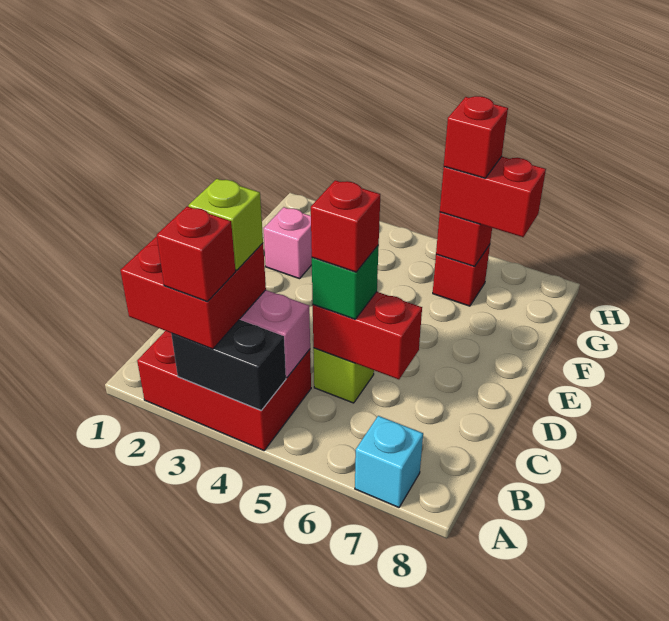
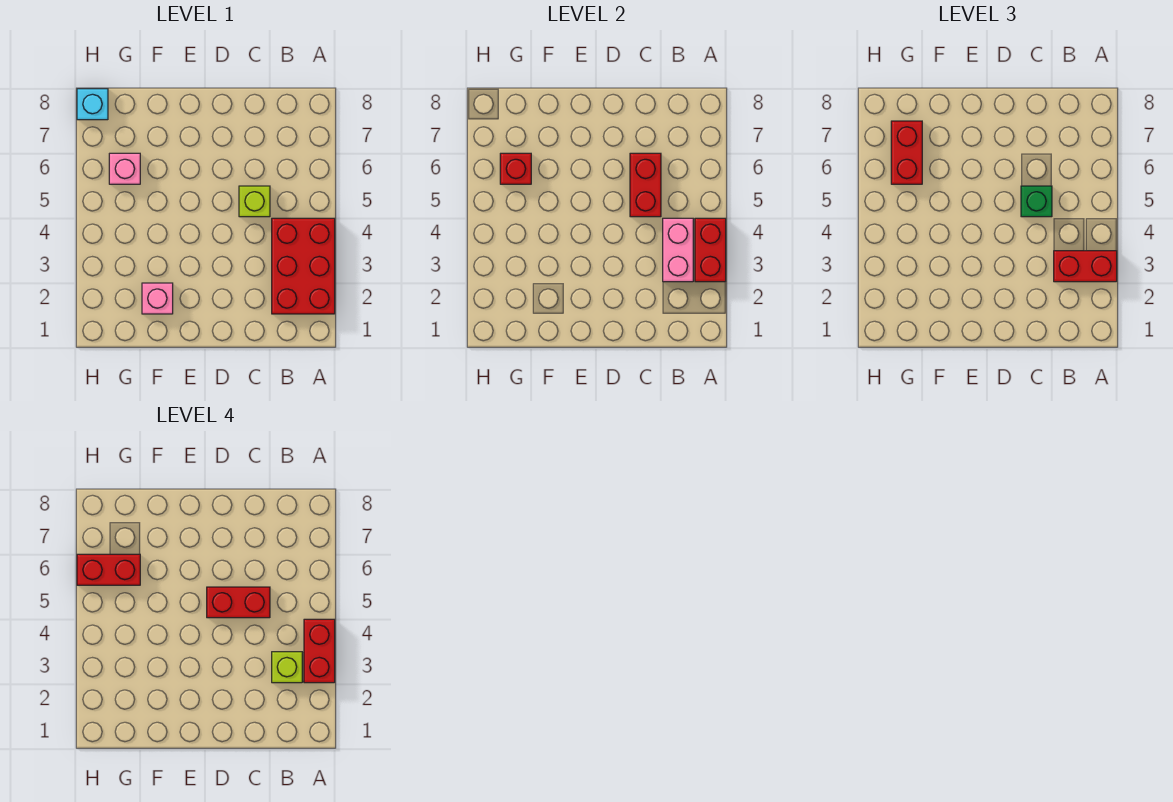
red brick A2:B3 level 3 -> red brick A3:B3 level 3
black brick A3:A4 level 2 -> red brick A3:A4 level 2
red brick A3 level 4 -> red brick A3:A4 level 4
cyan brick A7 level 1 -> cyan brick H8 level 1
red brick C5 level 4 -> red brick C5:D5 level 4
red brick G6 level 1 -> pink brick G6 level 1
red brick G6 level 4 -> red brick G6:H6 level 4

